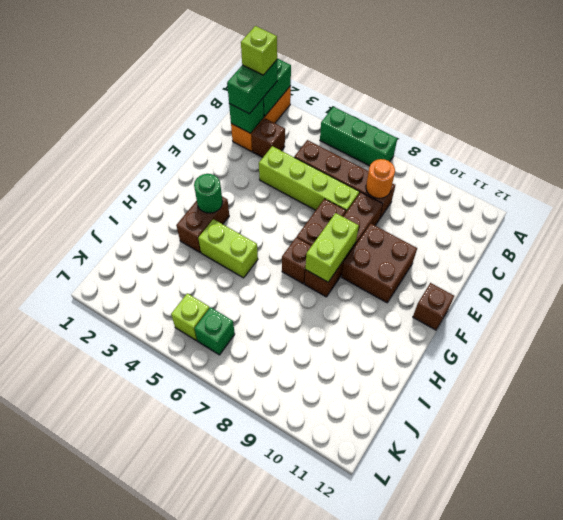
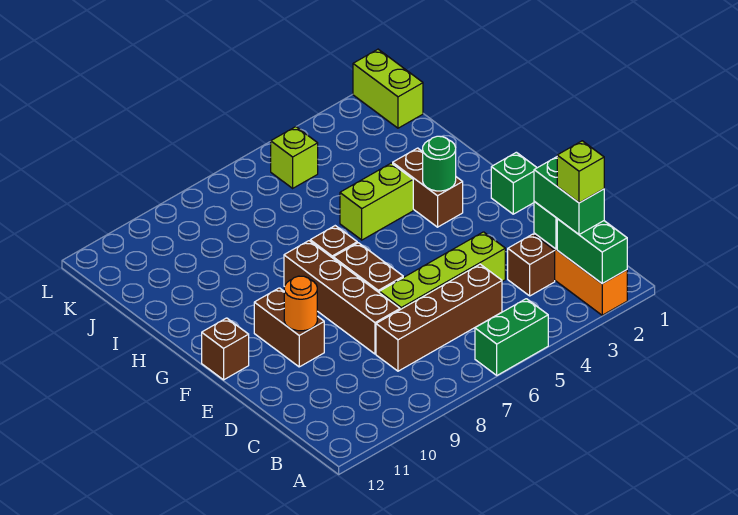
green brick A5:A7 level 1 -> green brick A5:A6 level 1
orange round brick C8 level 2 -> orange round brick E10 level 2
brown brick E9:F10 level 1 -> brown brick E10:F10 level 1
lime brick F8:G8 level 2 -> lime brick K1:L1 level 1
green brick K6 level 1 -> green brick F1 level 1

